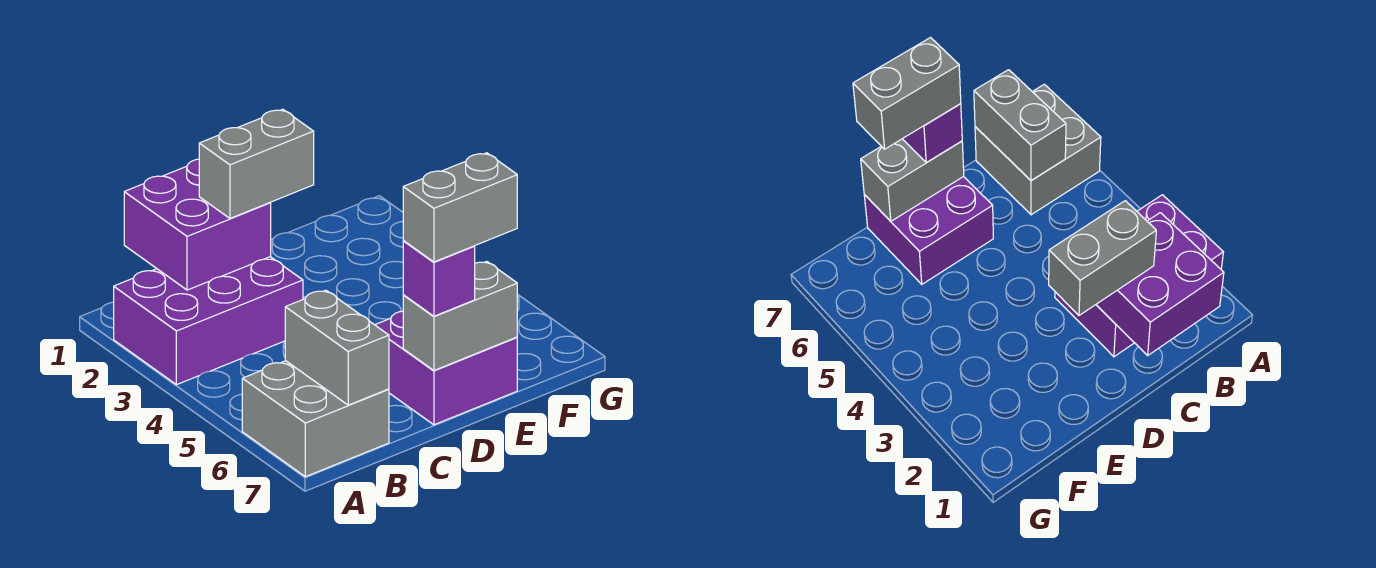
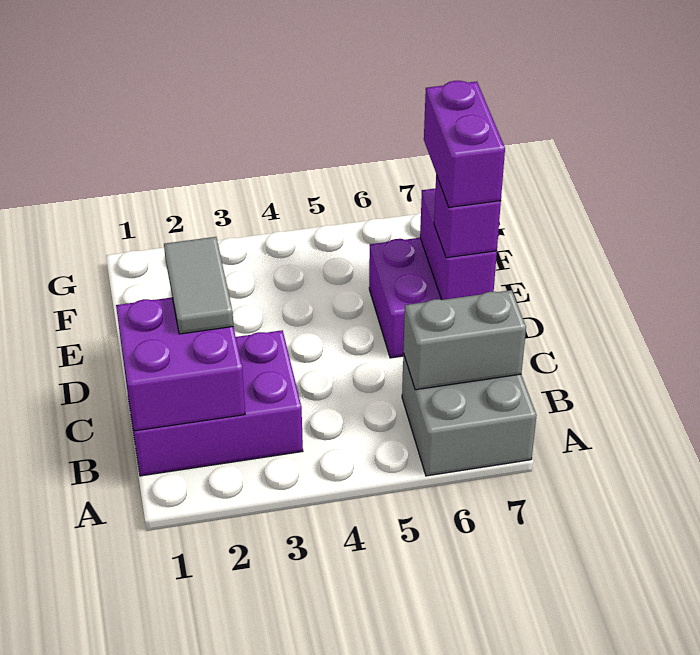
purple brick A2:C3 level 1 -> purple brick B1:C3 level 1
grey brick C2:D2 level 3 -> grey tile C2:D2 level 3
grey brick D7:E7 level 2 -> purple brick D7:E7 level 2
grey brick D7:E7 level 4 -> purple brick D7:E7 level 4

